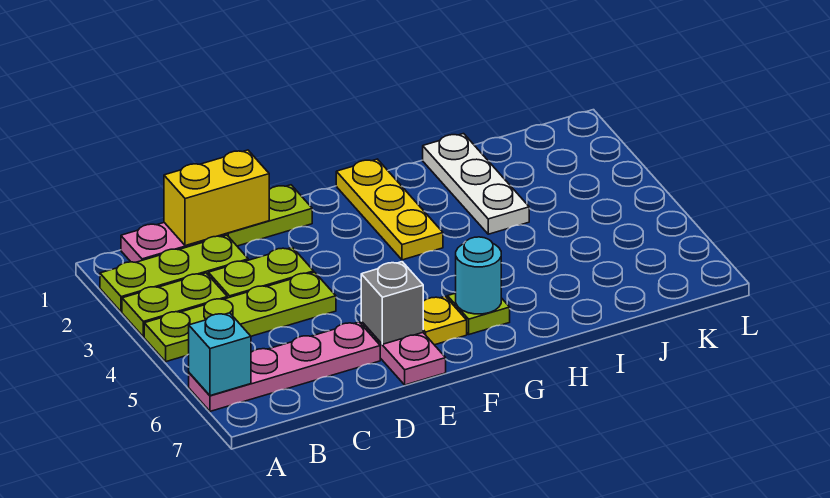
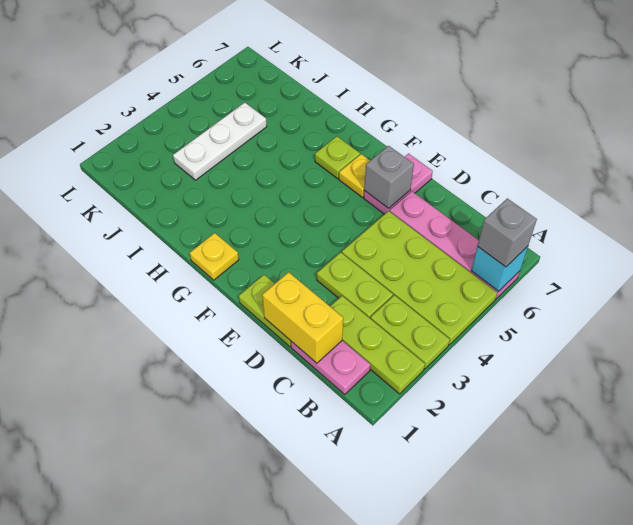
lime plate A4:D4 level 1 -> lime plate A4:D5 level 1
none -> grey brick A6 level 3
yellow plate G1:G3 level 1 -> yellow plate G1 level 1
cyan round brick G6 level 2 -> none
white plate I1:I3 level 1 -> white plate J3:J5 level 1

